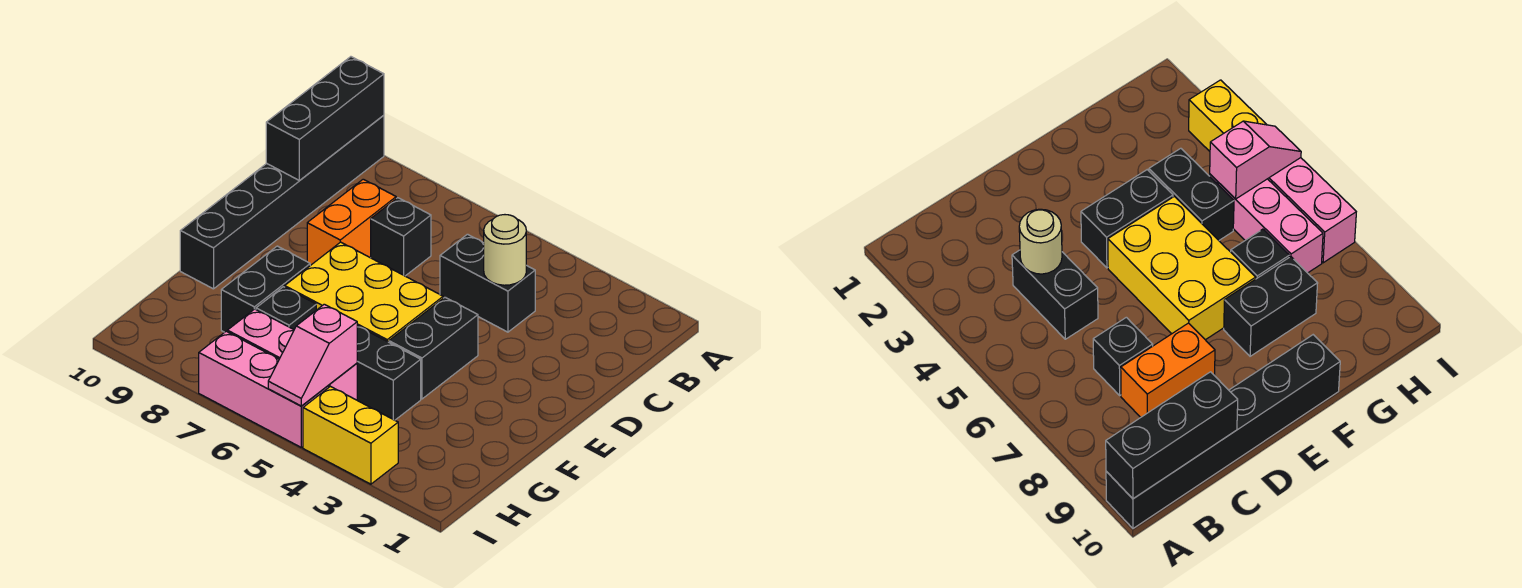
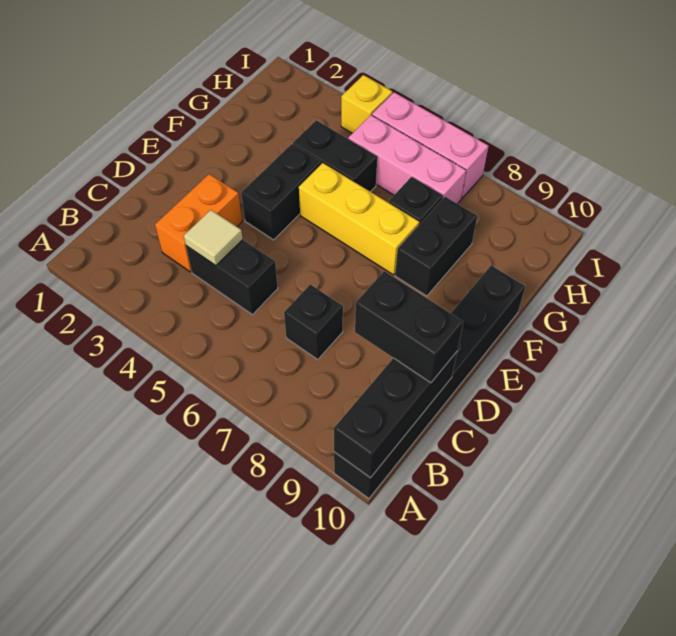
tan round brick C4 level 2 -> tan tile C4 level 2
orange brick C8:D8 level 1 -> orange brick C3:D3 level 1
none -> black brick C9:C10 level 3
yellow brick E5:F7 level 1 -> yellow brick F5:F7 level 1
pink slope H5:I5 level 2 top H -> none
yellow brick I3:I4 level 1 -> yellow brick I4 level 1

